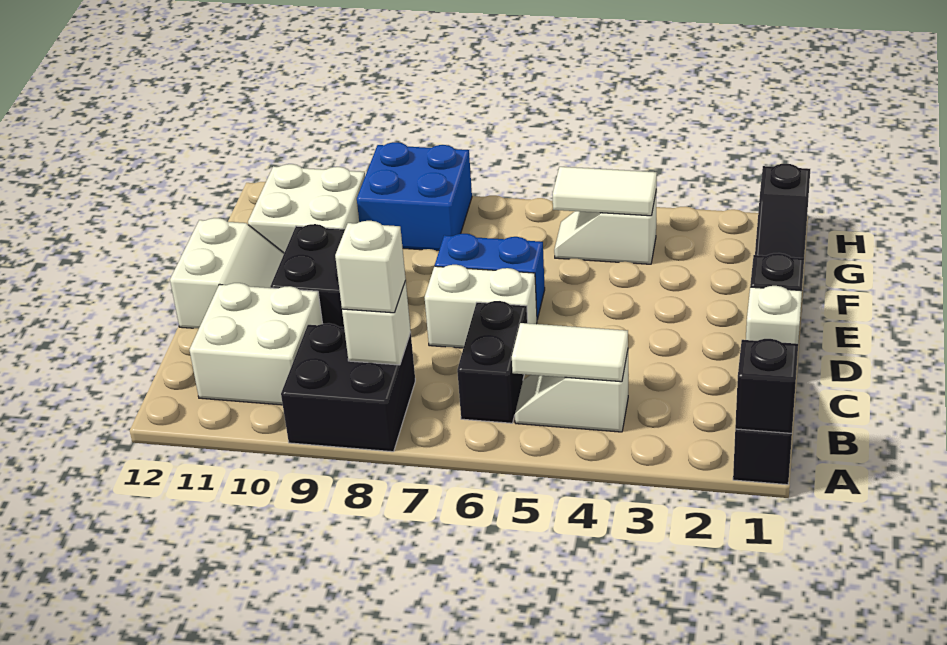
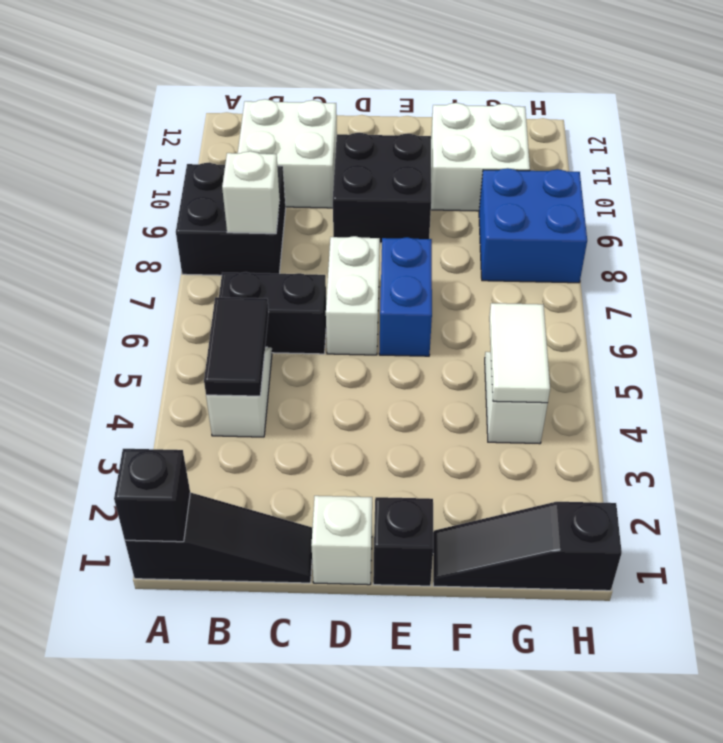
white tile B4:B5 level 2 -> black tile B4:B5 level 2
white brick B8 level 3 -> none
white slope D11:E12 level 1 top 12 -> none

